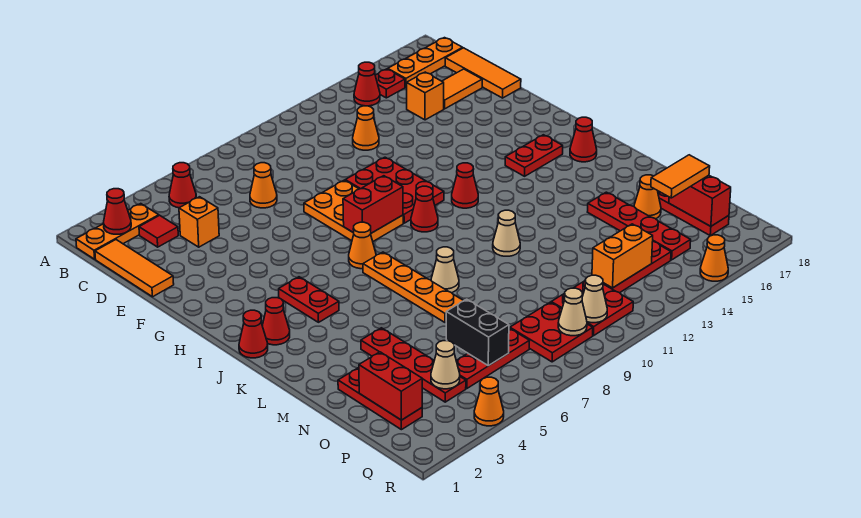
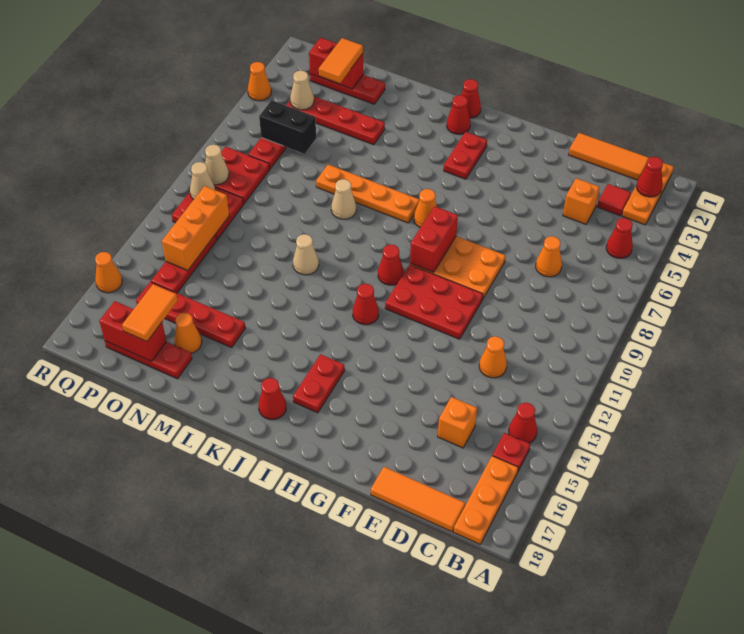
orange tile D16:D17 level 1 -> orange tile O2:O3 level 3
red plate I4:J4 level 1 -> red plate I3:I4 level 1
orange brick P12:P13 level 2 -> orange brick P11:P13 level 2

